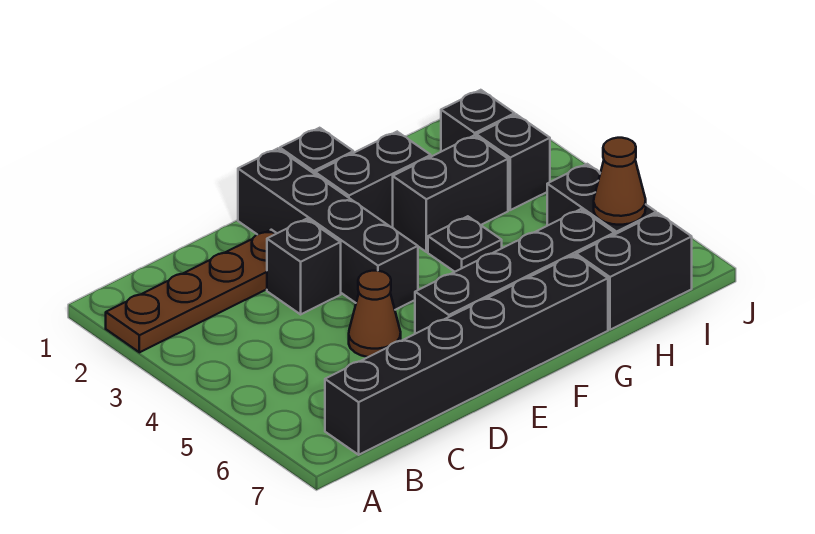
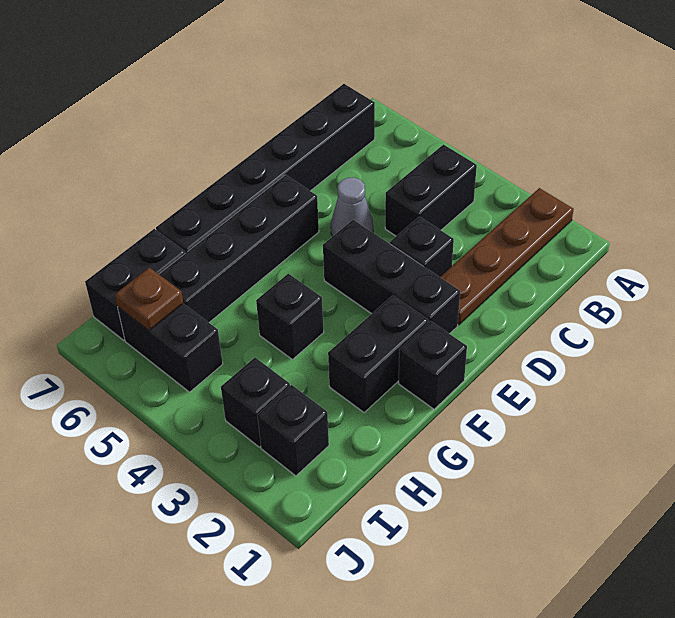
brown cone D5 level 1 -> grey cone D5 level 1
black brick E1:E4 level 1 -> black brick E2:E4 level 1
black brick G3:H3 level 1 -> black brick B4:C4 level 1
black plate G4 level 1 -> black brick G4 level 1
brown cone I6 level 2 -> brown plate I6 level 2

